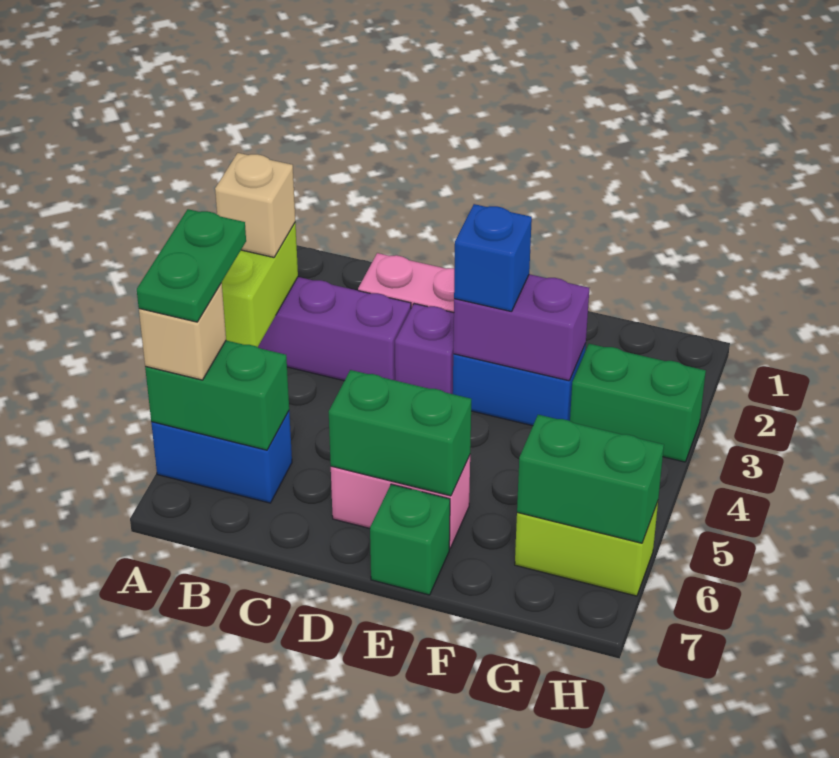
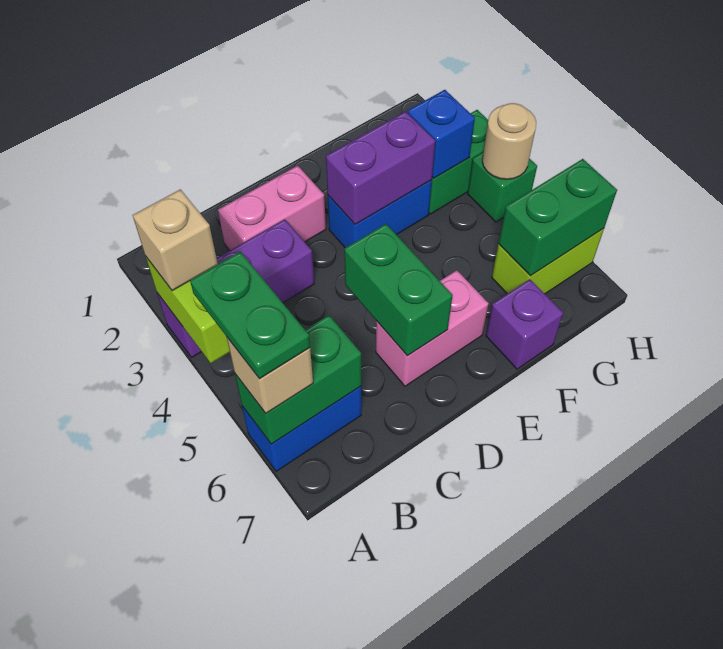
purple brick D3 level 1 -> purple brick F7 level 1
green brick D6:E6 level 2 -> green brick D5:D6 level 2
blue brick E3 level 3 -> blue brick G3 level 2
green brick E7 level 1 -> green brick H4 level 1
none -> tan round brick H4 level 2

